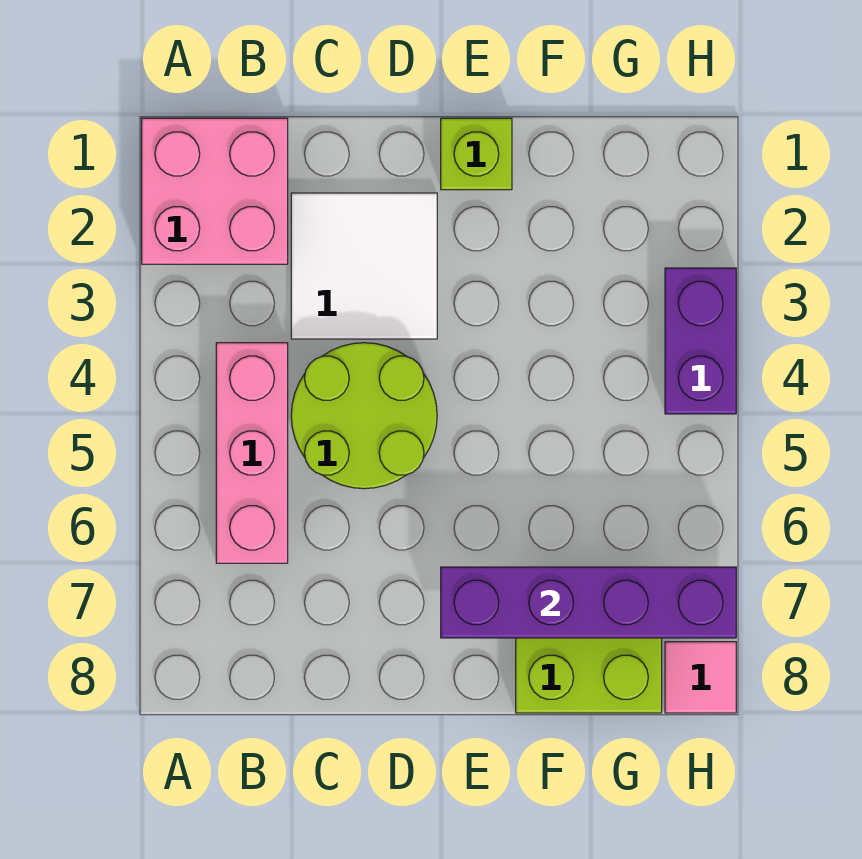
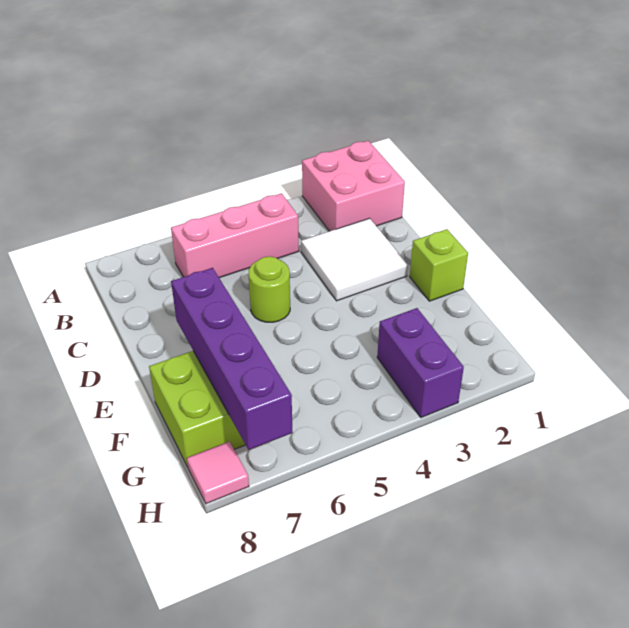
lime round brick C4:D5 level 1 -> lime round brick D5 level 1
purple brick H3:H4 level 1 -> purple brick G3:H3 level 1

